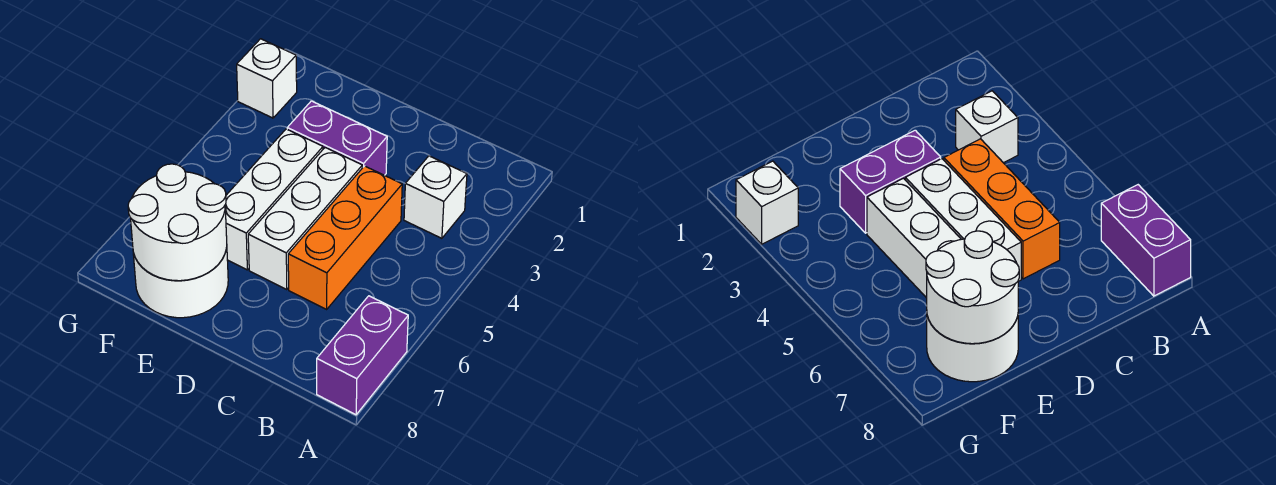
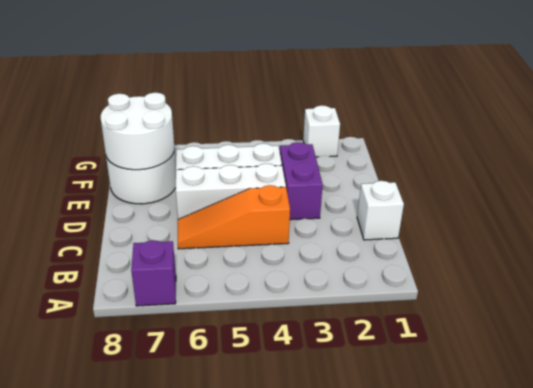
purple brick A7:A8 level 1 -> purple brick A7 level 1
white brick B3 level 1 -> white brick C1 level 1
orange brick C4:C6 level 1 -> orange slope C4:C6 level 1 top 4

